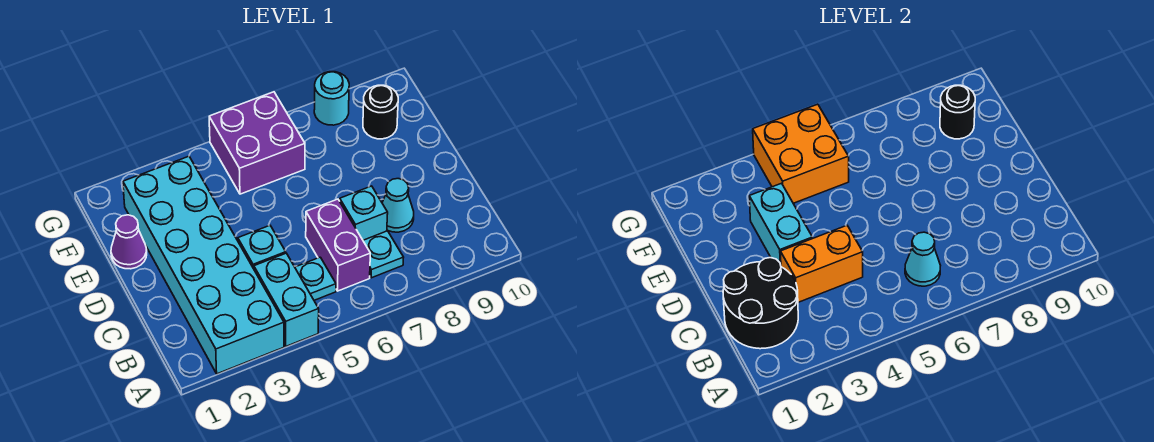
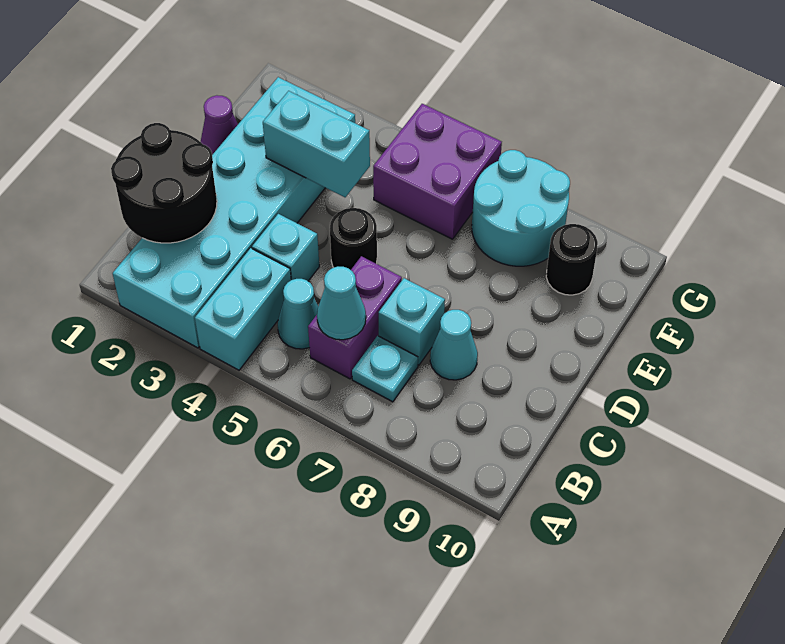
cyan plate B5 level 1 -> cyan cone B5 level 1
orange brick C3:C4 level 2 -> none
cyan brick D3:E3 level 2 -> cyan brick E3:E4 level 2
orange brick F4:G5 level 2 -> none
black round brick F9 level 2 -> black round brick D5 level 1
cyan round brick G8 level 1 -> cyan round brick F7:G8 level 1

